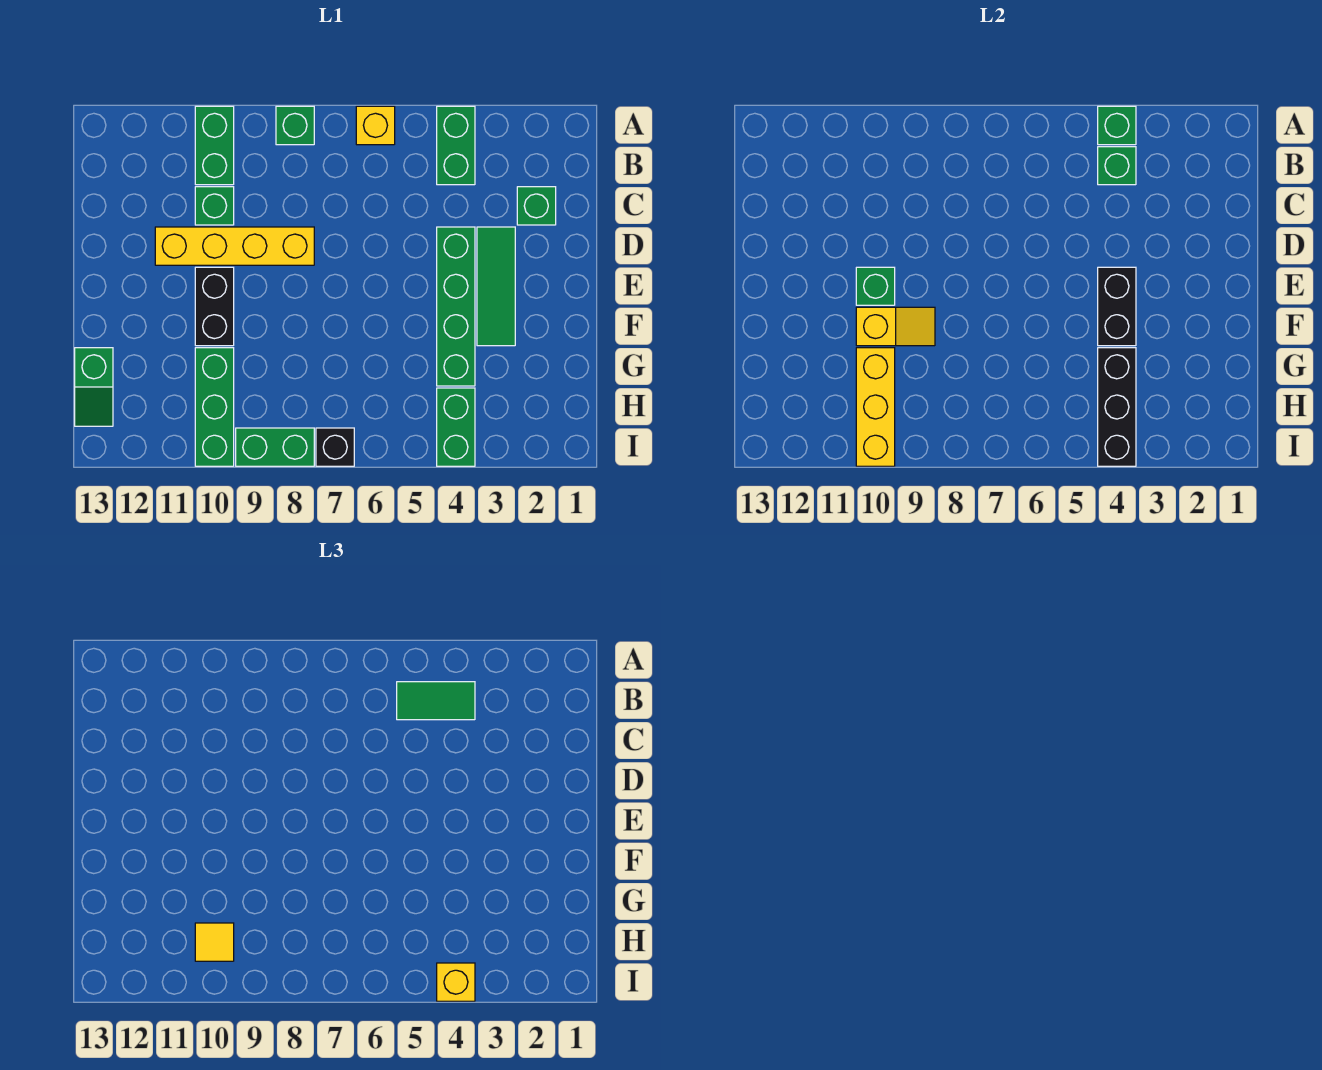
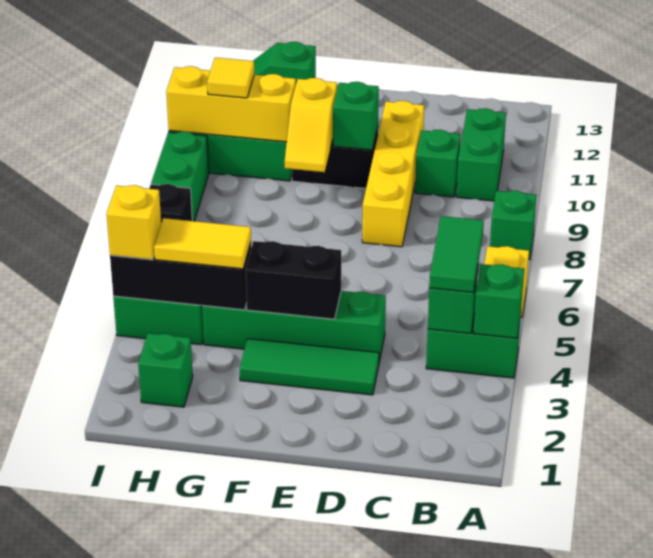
green brick A10:B10 level 1 -> green brick B10:B11 level 1
green brick C2 level 1 -> green brick H2 level 1
none -> yellow tile G4:H4 level 3

